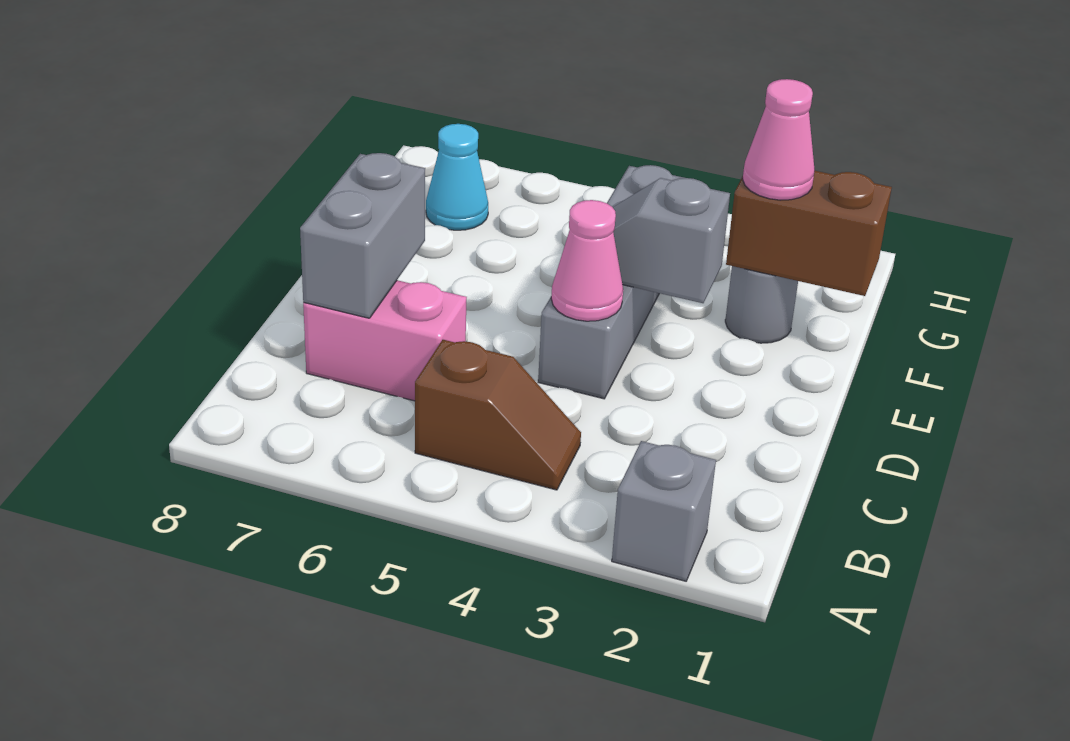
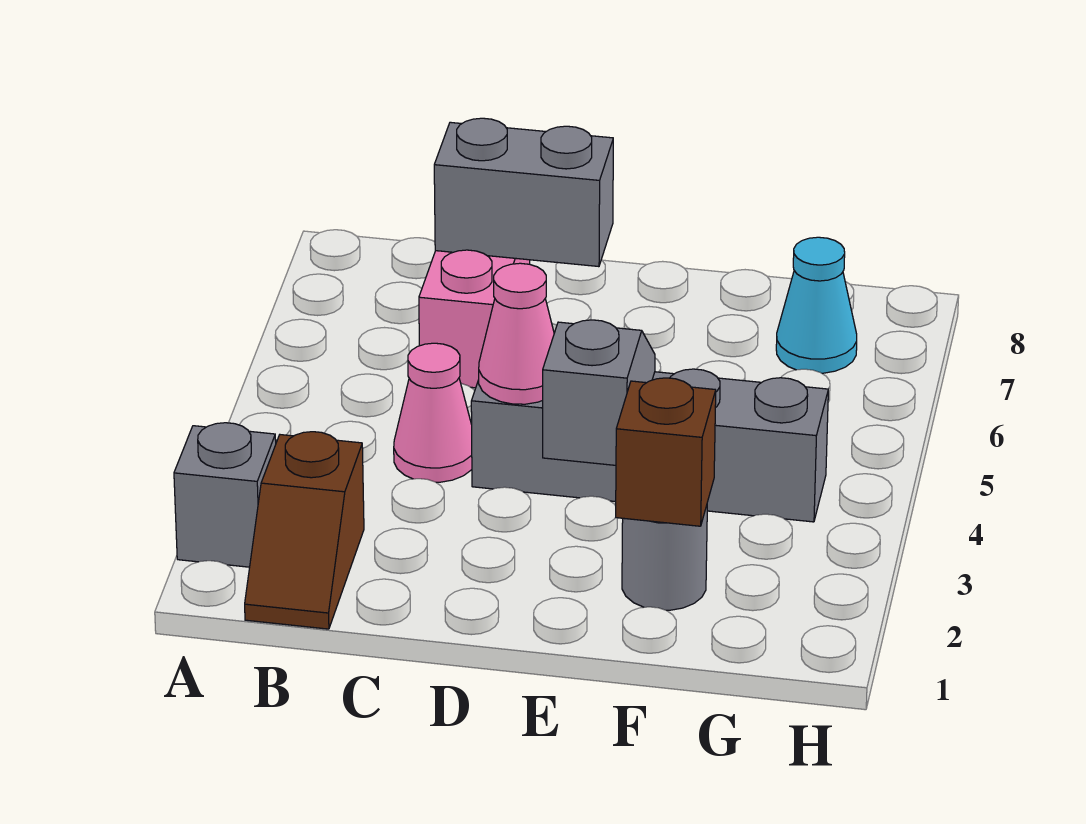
brown slope B4:B5 level 1 top 5 -> brown slope B1:B2 level 1 top 2
brown brick F1:F2 level 2 -> brown brick F2 level 2
pink cone F2 level 3 -> pink cone C4 level 1

